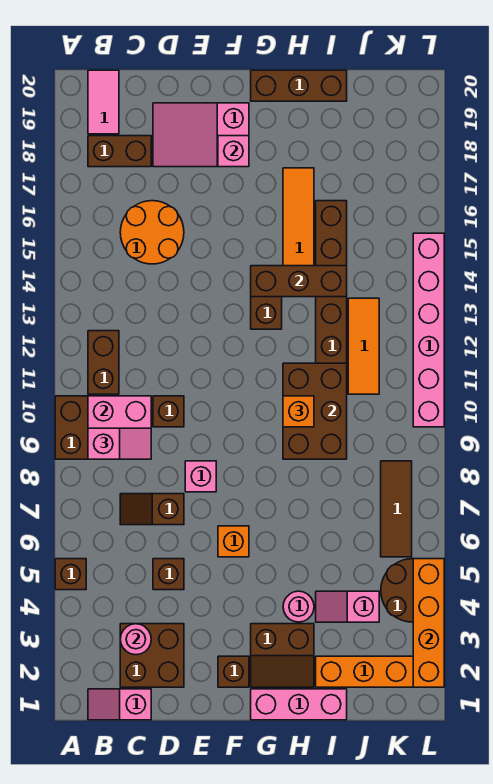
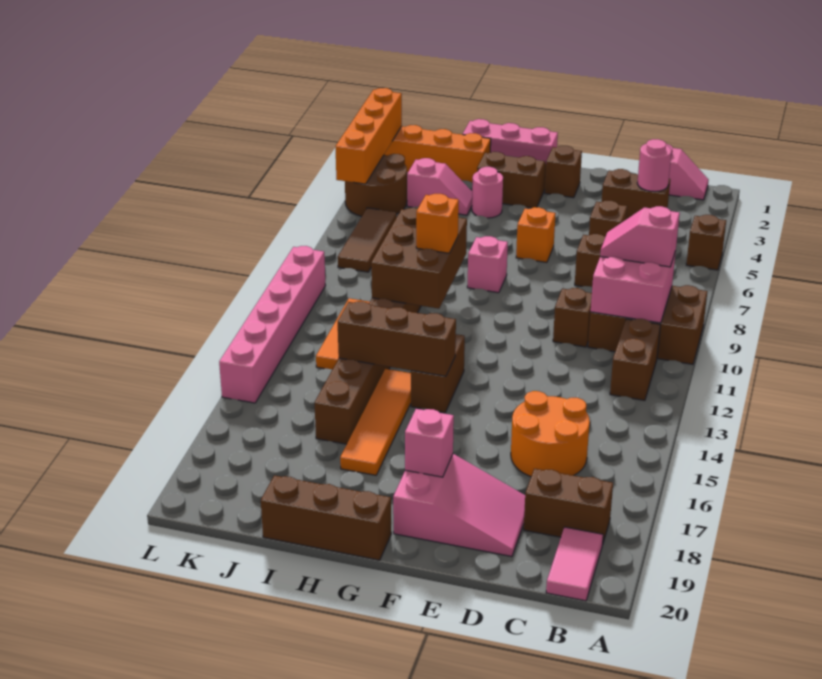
brown brick C2:D3 level 1 -> brown brick C3:D3 level 1
pink brick E8 level 1 -> pink brick G8 level 1

